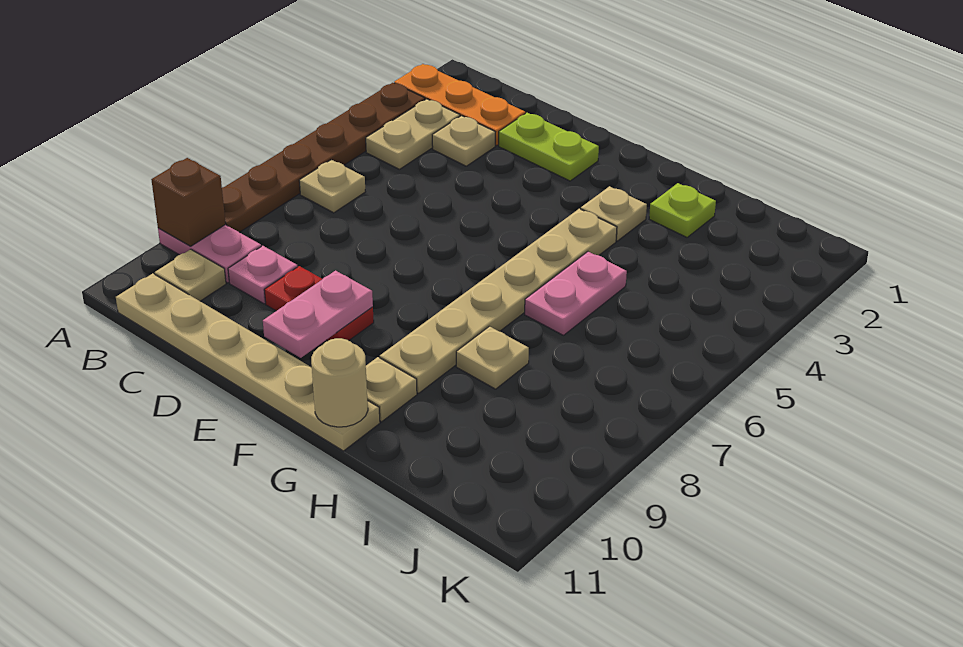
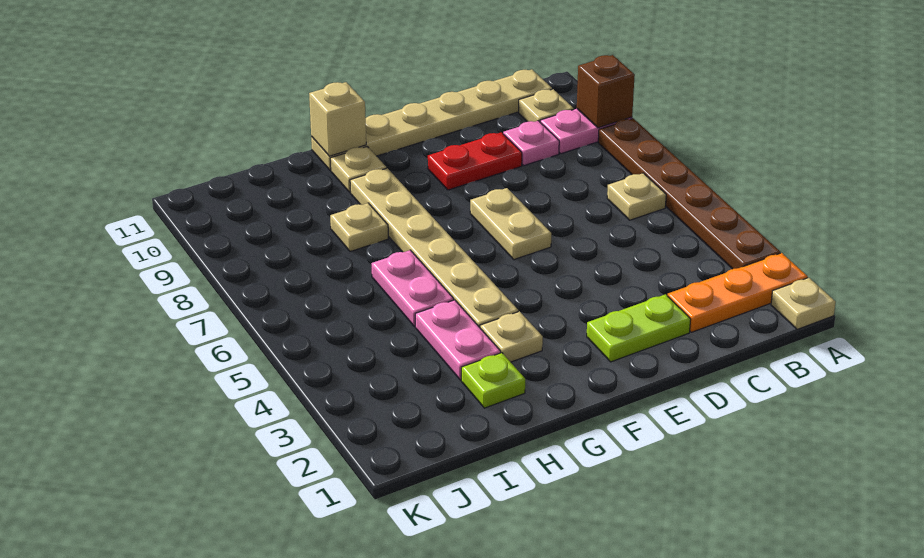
tan plate B3:B4 level 1 -> tan plate E6:E7 level 1
tan plate C3 level 1 -> tan plate A1 level 1
pink plate E9:E10 level 2 -> pink plate H3:H4 level 1
tan round brick G11 level 2 -> tan brick G11 level 2

